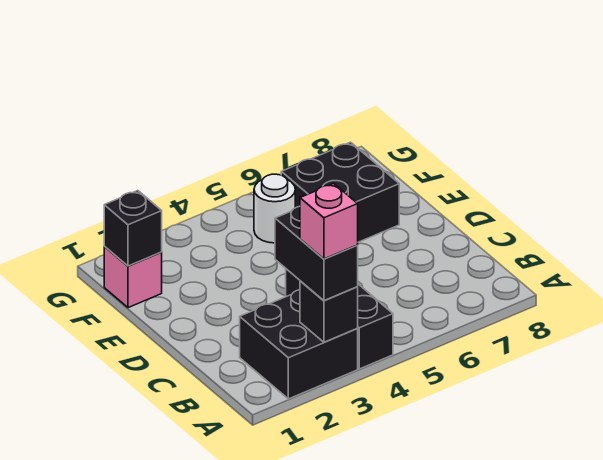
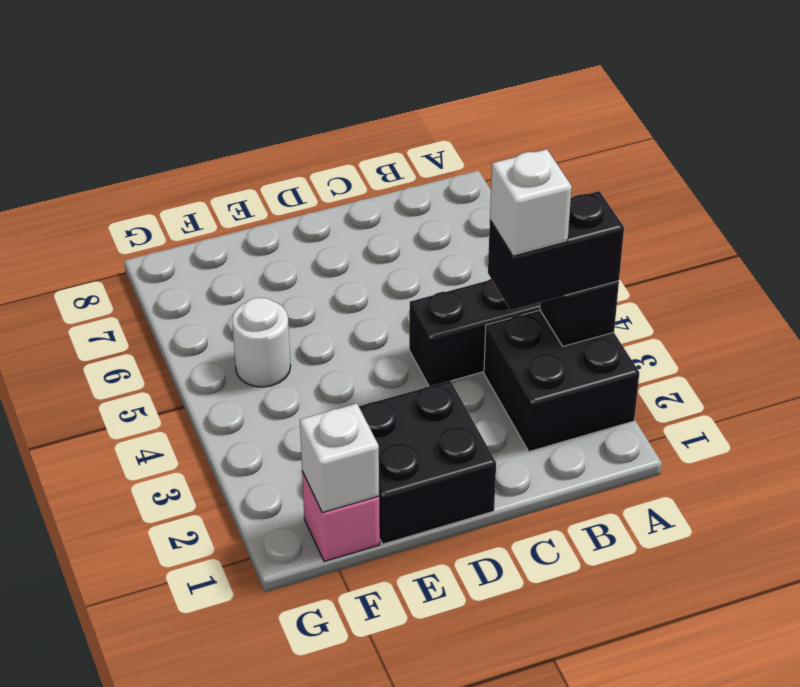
pink brick A3 level 4 -> none
none -> white brick B3 level 4
black brick E6:F7 level 1 -> black brick D1:E2 level 1
black brick F1 level 2 -> white brick F1 level 2

